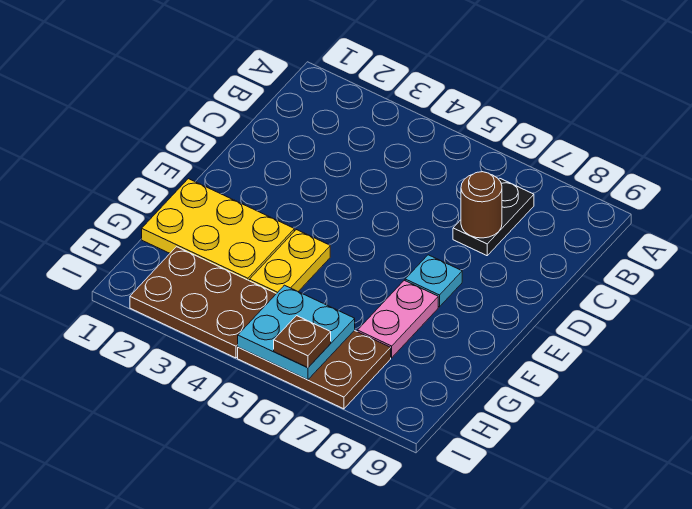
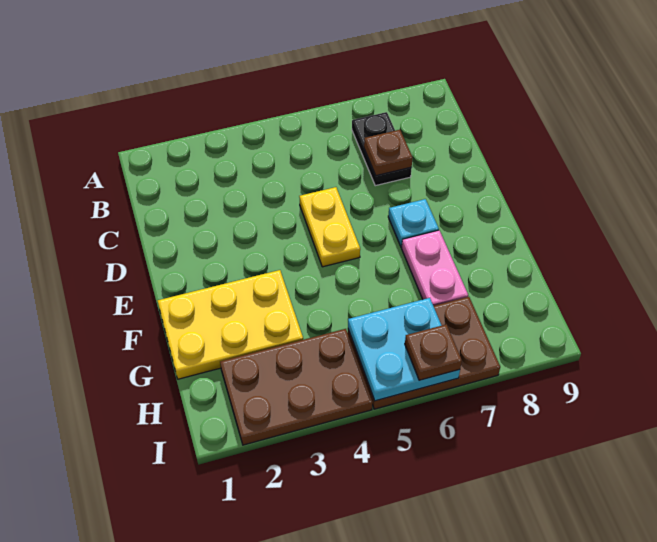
brown round brick C7 level 2 -> brown plate C7 level 2
yellow plate F4:G4 level 1 -> yellow plate D5:E5 level 1

